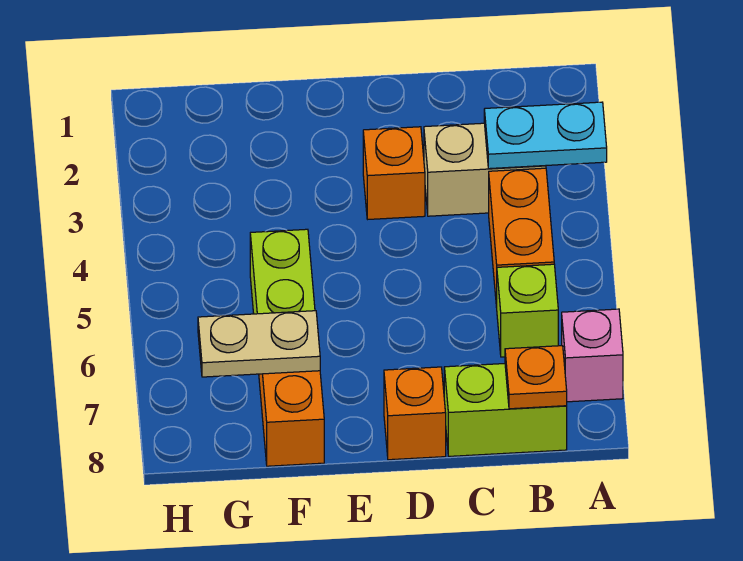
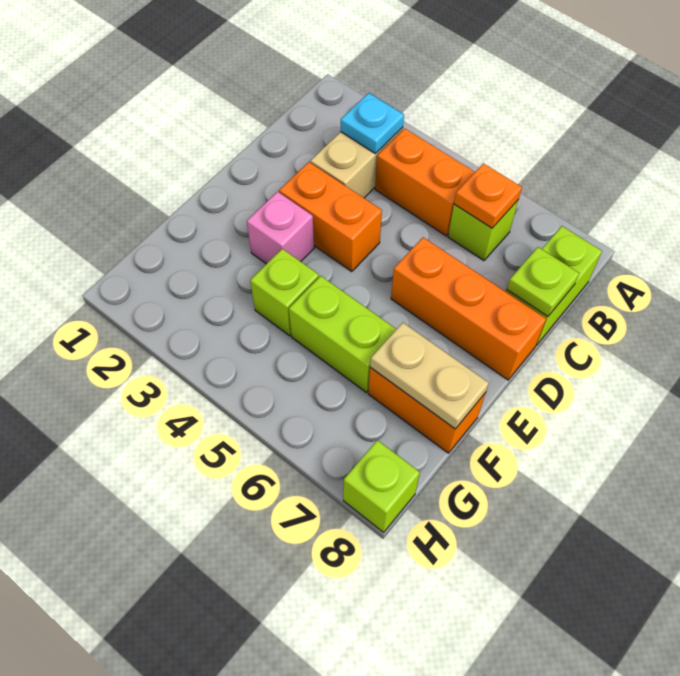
cyan plate A3:B3 level 2 -> cyan plate B3 level 2
pink brick A7 level 1 -> pink brick E3 level 1
orange plate B8 level 2 -> orange plate B6 level 2
none -> lime plate C8 level 2
orange brick D3 level 1 -> orange brick D3:D4 level 1
orange brick D8 level 1 -> orange brick D6:D8 level 1
none -> lime brick F4 level 1
tan plate F7:G7 level 2 -> tan plate F7:F8 level 2
none -> lime brick H8 level 1

